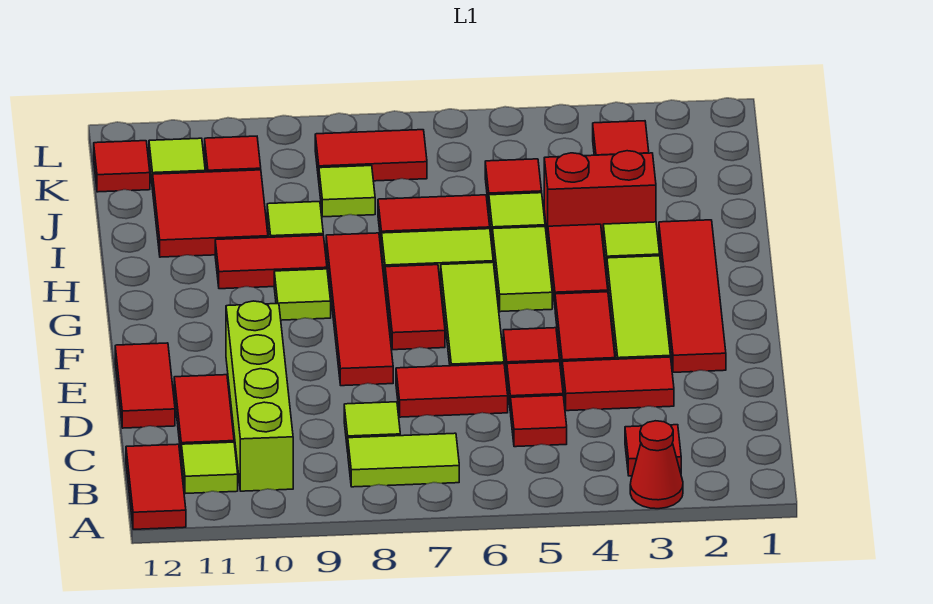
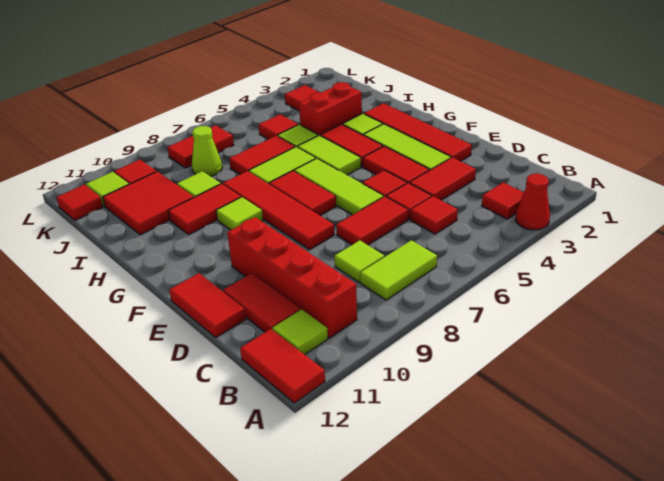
lime brick B10:E10 level 1 -> red brick B10:E10 level 1
lime tile J8 level 1 -> lime cone J8 level 1

